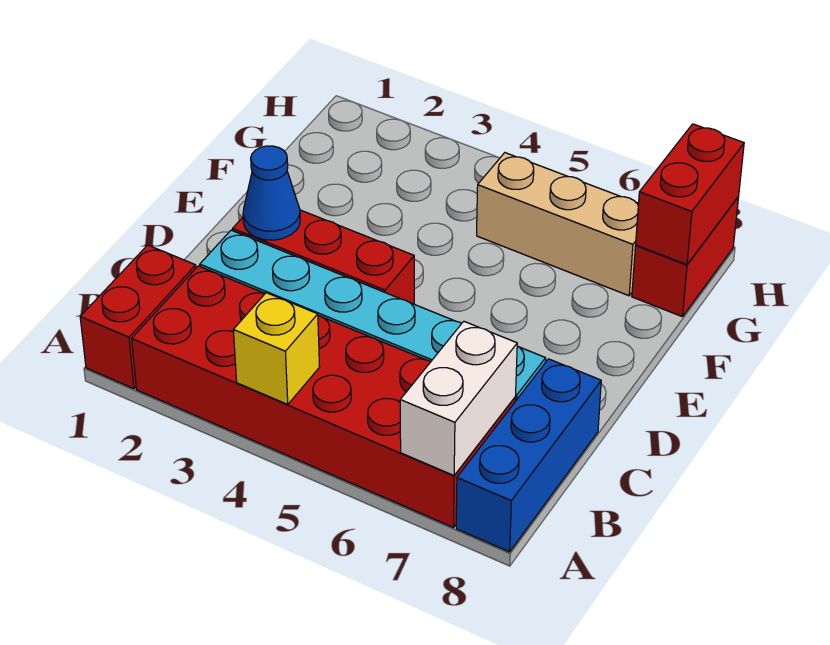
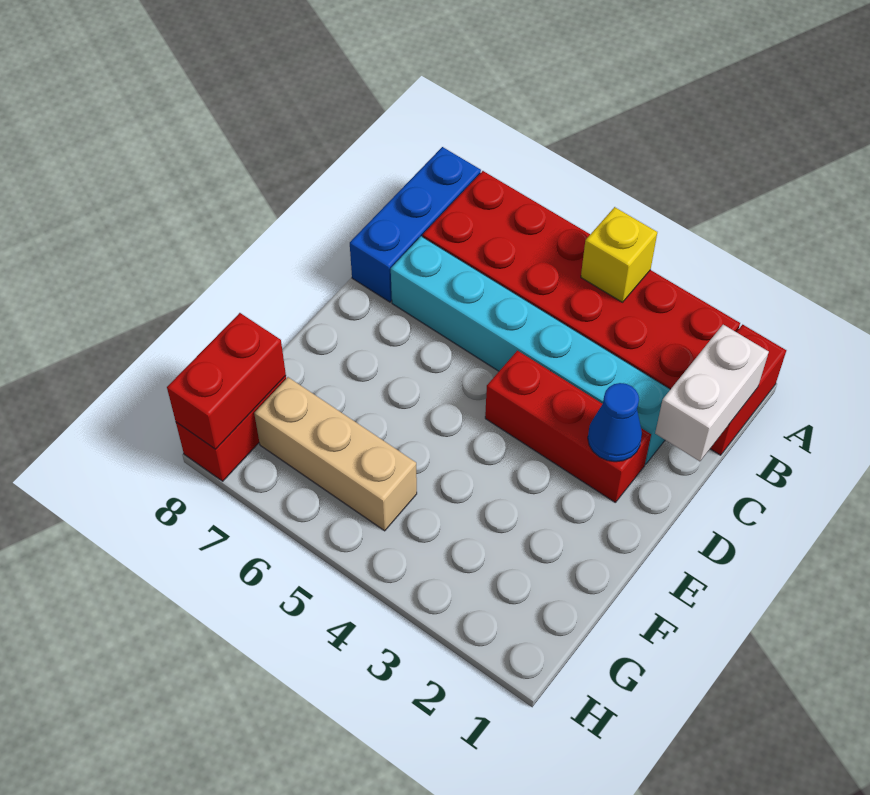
white brick A7:B7 level 2 -> white brick B1:C1 level 2

